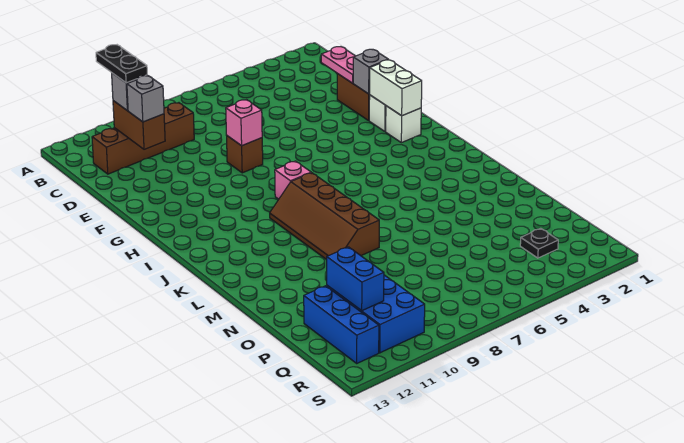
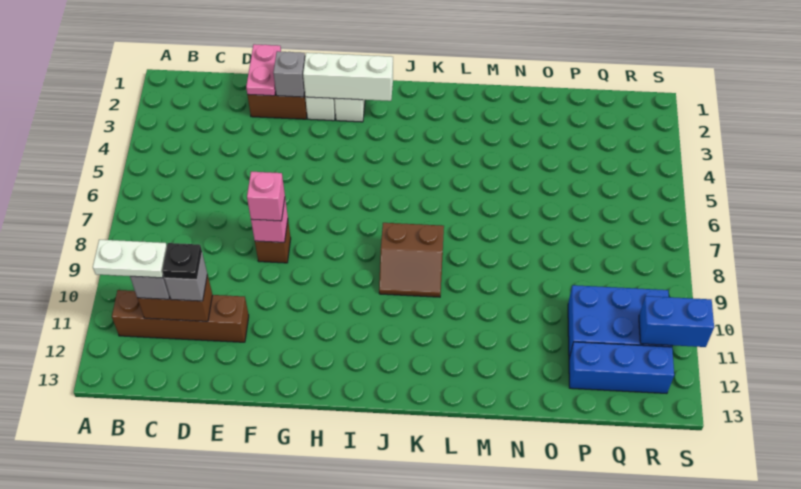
black plate B11:C11 level 4 -> white plate B11:C11 level 4
brown brick C9:C12 level 1 -> brown brick B11:E11 level 1
pink plate D2:E2 level 2 -> pink plate E1:E2 level 2
white brick G2:H2 level 2 -> white brick G2:I2 level 2
pink brick I8 level 1 -> pink brick F8 level 3
brown slope J8:M9 level 1 top 8 -> brown slope J8:K9 level 1 top 8
blue brick P11:Q11 level 2 -> blue brick R11:S11 level 2
black plate Q3 level 1 -> black plate D11 level 4

